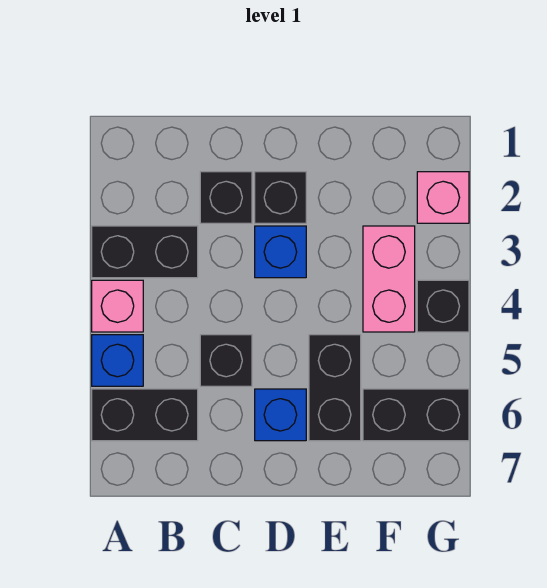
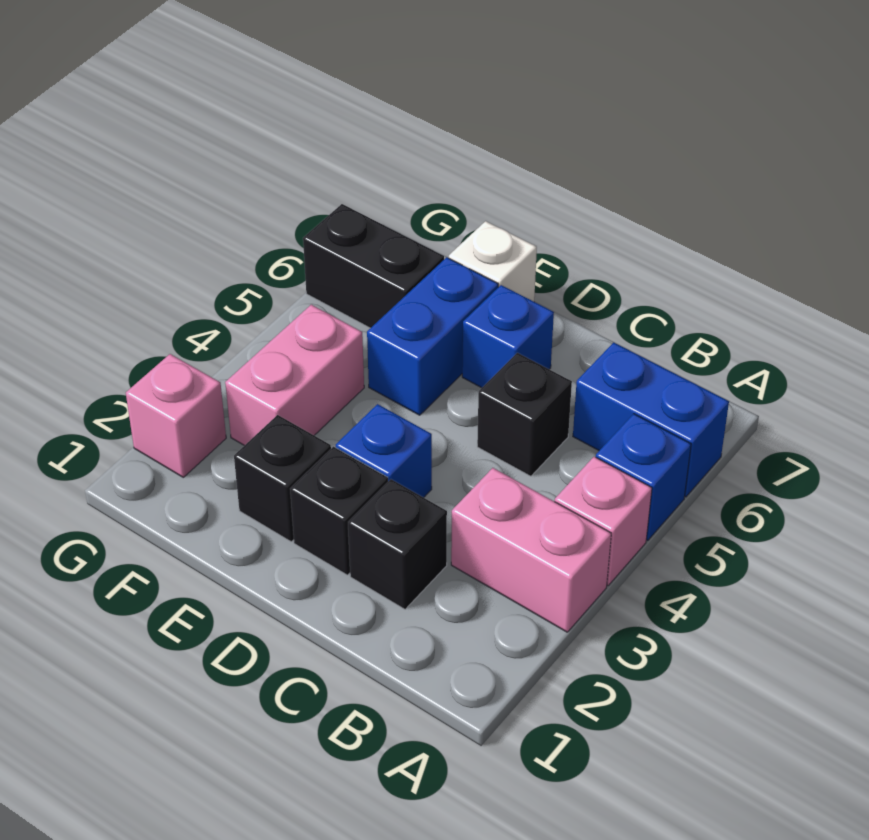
black brick A3:B3 level 1 -> pink brick A3:B3 level 1
black brick A6:B6 level 1 -> blue brick A6:B6 level 1
black brick E5:E6 level 1 -> blue brick E5:E6 level 1
none -> white brick E7 level 1
black brick G4 level 1 -> black brick E2 level 1

